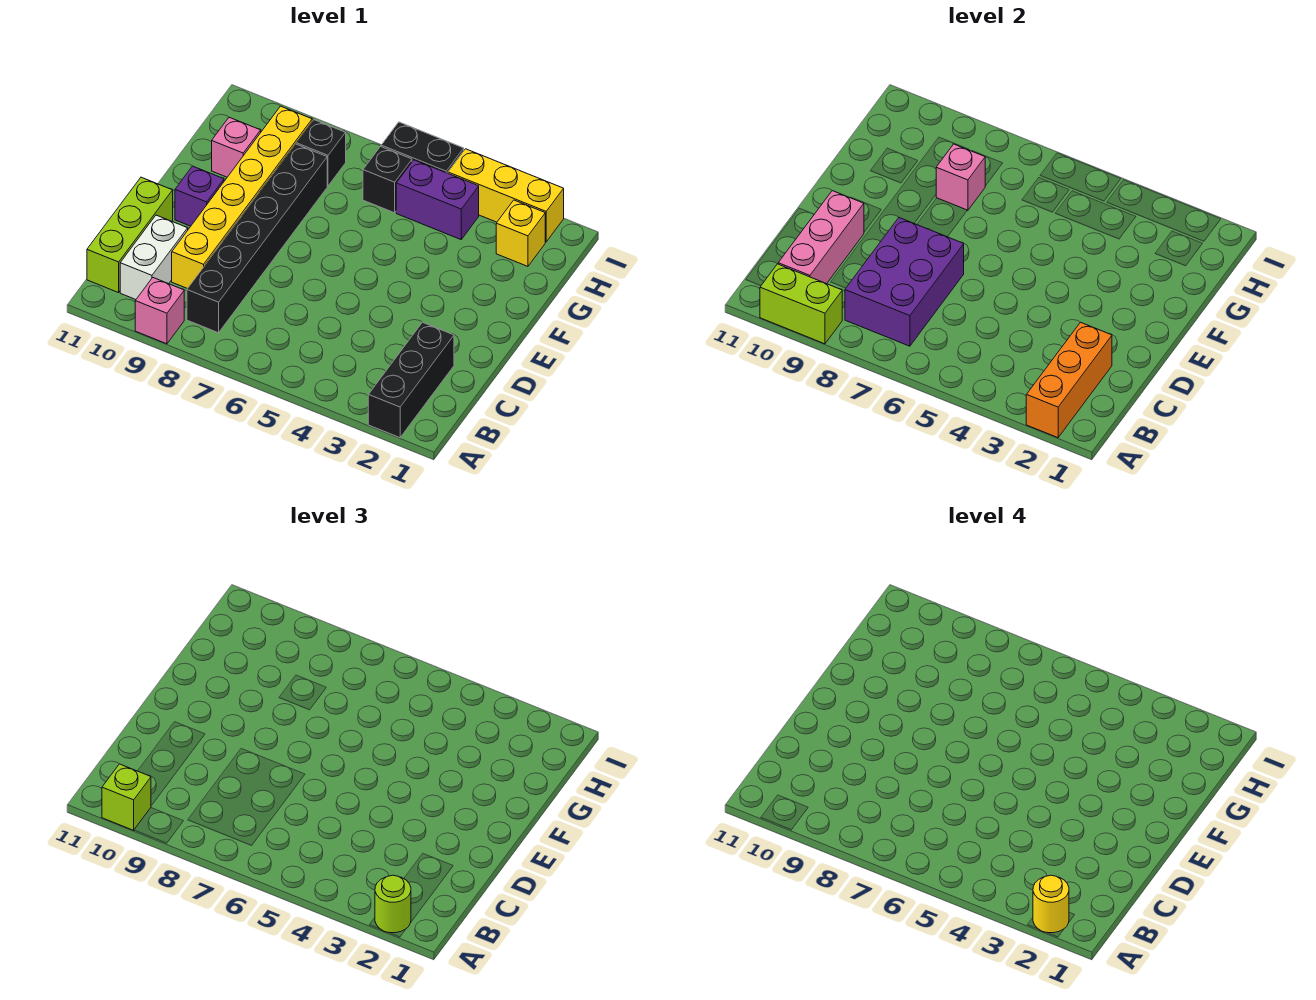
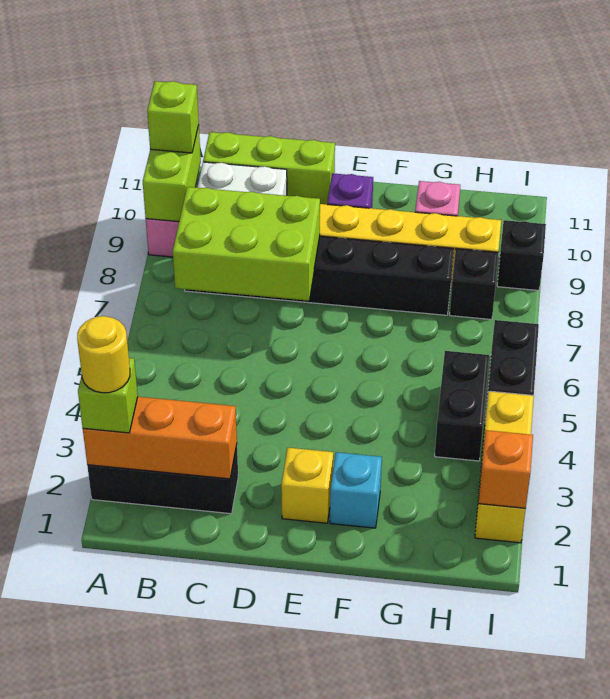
lime round brick A2 level 3 -> lime brick A2 level 3
purple brick B7:D8 level 2 -> lime brick B7:D8 level 2
pink brick B10:D10 level 2 -> none
none -> cyan brick F2 level 1
pink brick G8 level 2 -> none
yellow brick H2 level 1 -> yellow brick E2 level 1
purple brick H4:H5 level 1 -> black brick H4:H5 level 1
black brick H6 level 1 -> black brick I9 level 1
none -> orange brick I2 level 2

